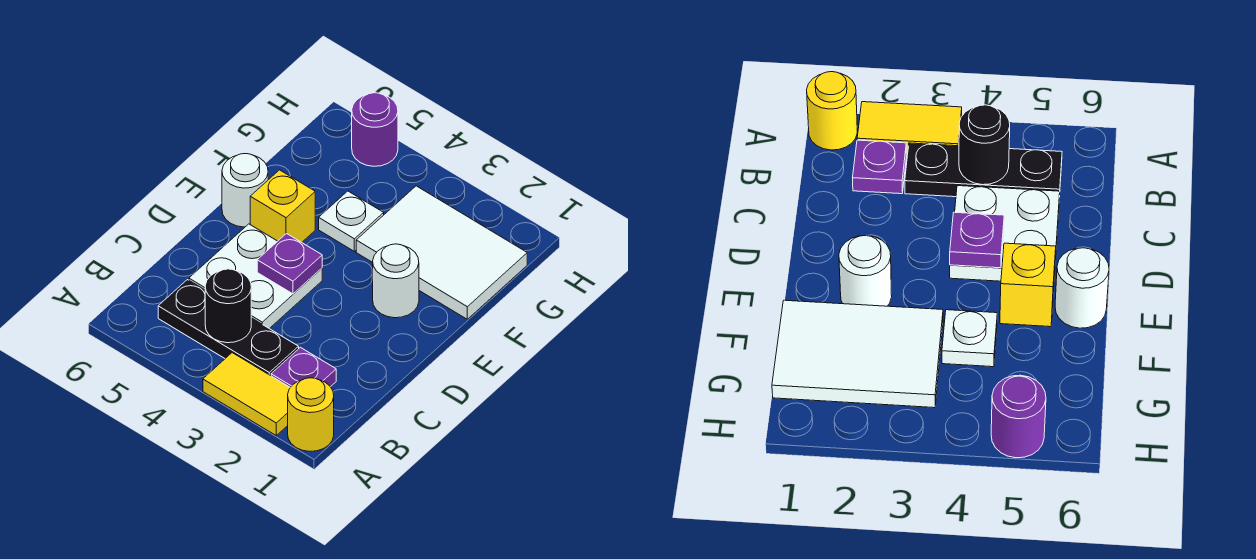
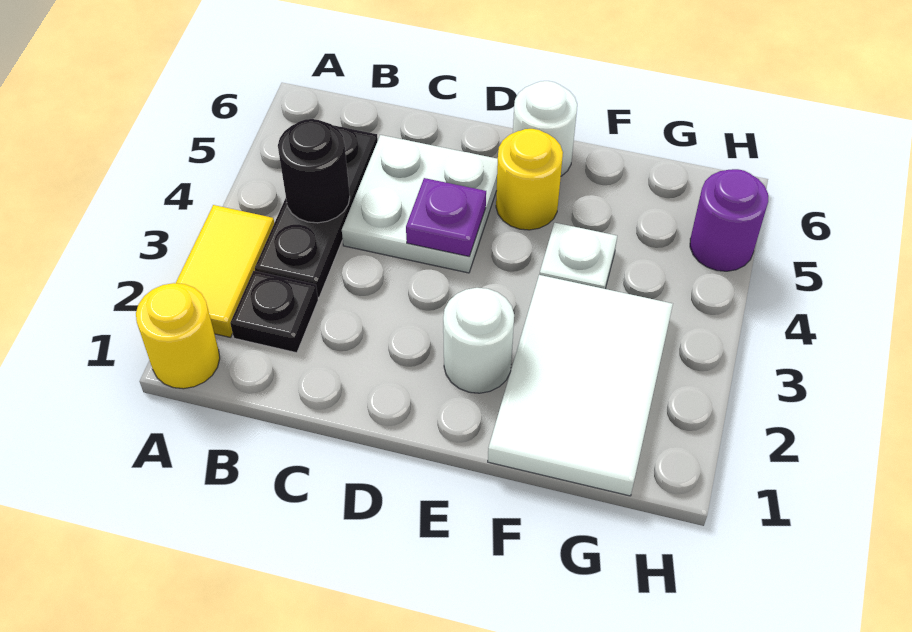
purple plate B2 level 1 -> black plate B2 level 1
yellow brick E5 level 1 -> yellow round brick E5 level 1

